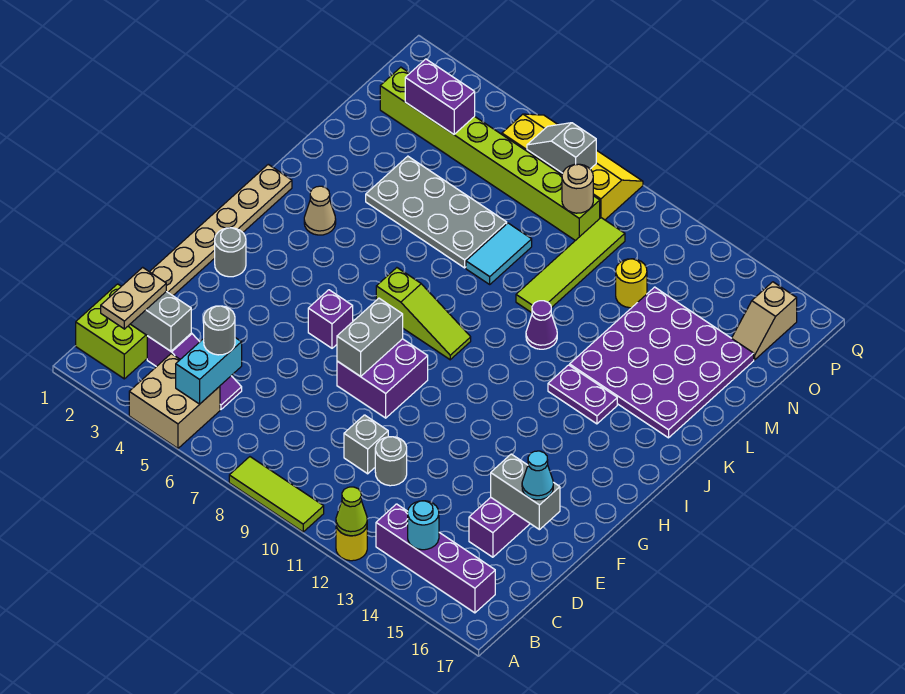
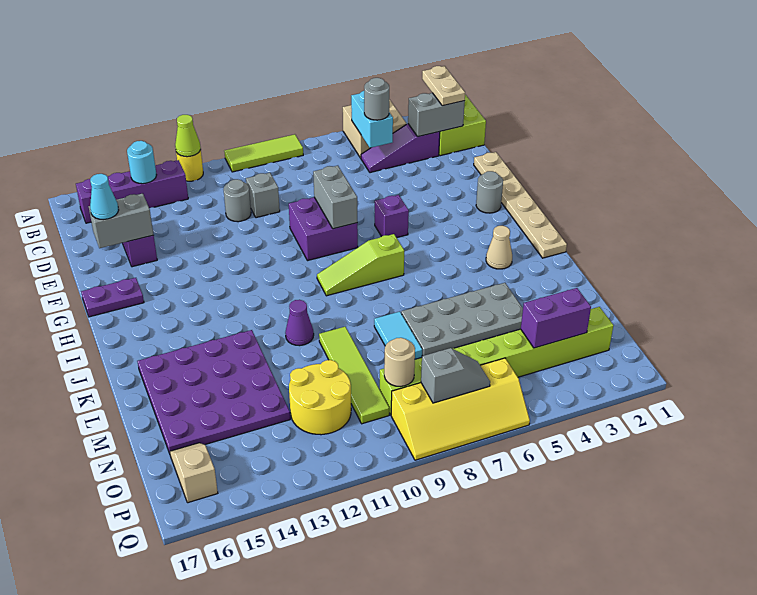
purple plate J13:J14 level 1 -> purple plate G16:G17 level 1
yellow round brick N12 level 1 -> yellow round brick N11:O12 level 1

